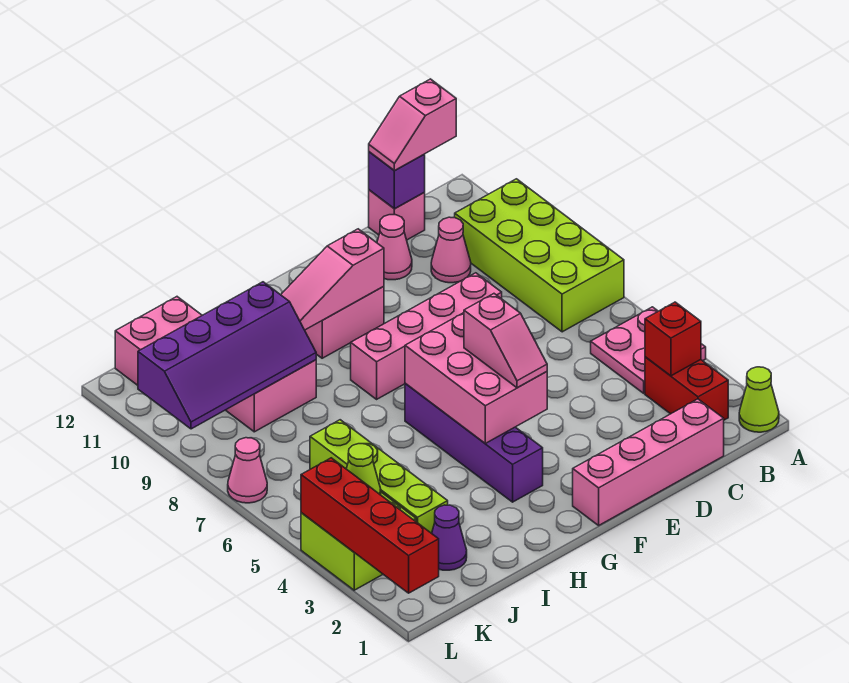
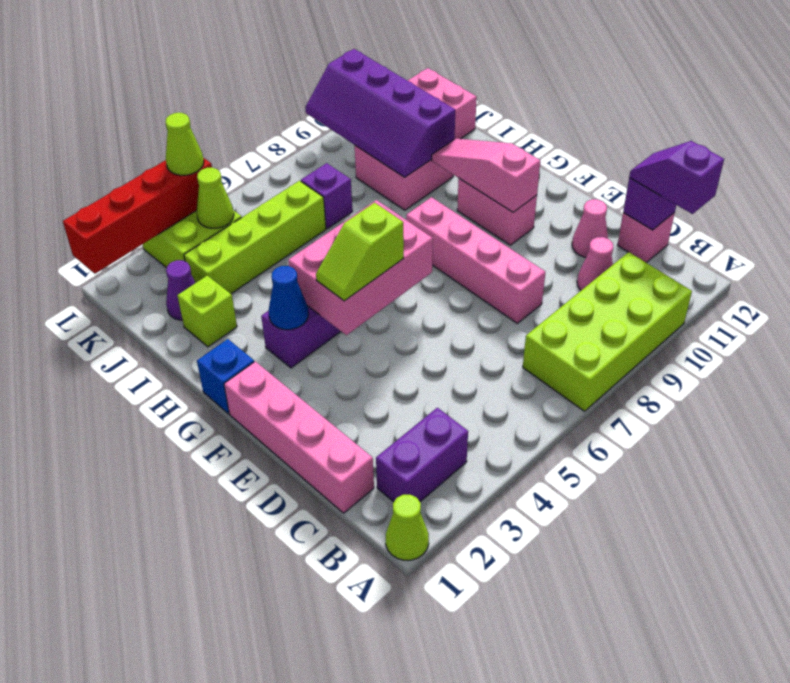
pink plate A4:B5 level 1 -> none
red brick B2:B3 level 1 -> purple brick B2:B3 level 1
red brick B3 level 2 -> none
pink slope B12:C12 level 3 top B -> purple slope B12:C12 level 3 top B
pink slope F4:F5 level 3 top 5 -> lime slope F4:F5 level 3 top 5
none -> blue brick G1 level 1
none -> blue cone G3 level 2
none -> lime brick I2 level 1
none -> purple brick J7 level 1
none -> lime cone L4 level 3
pink cone L7 level 1 -> none

